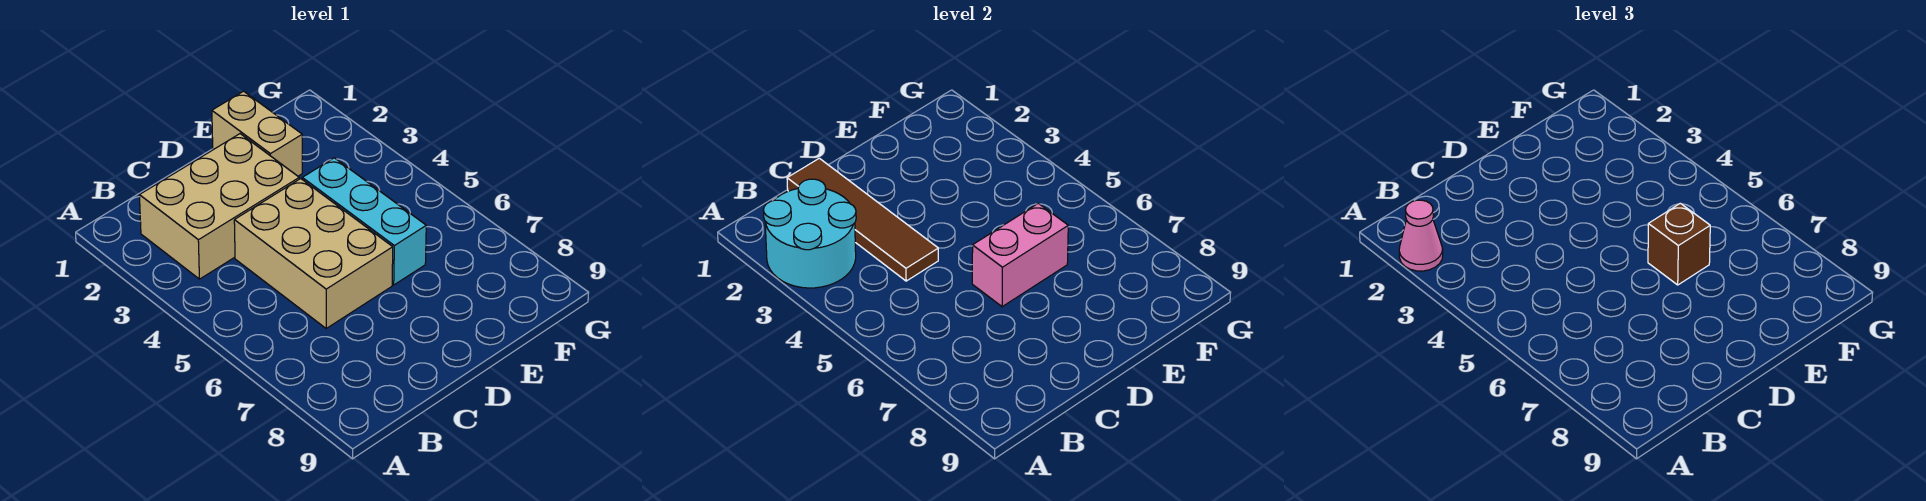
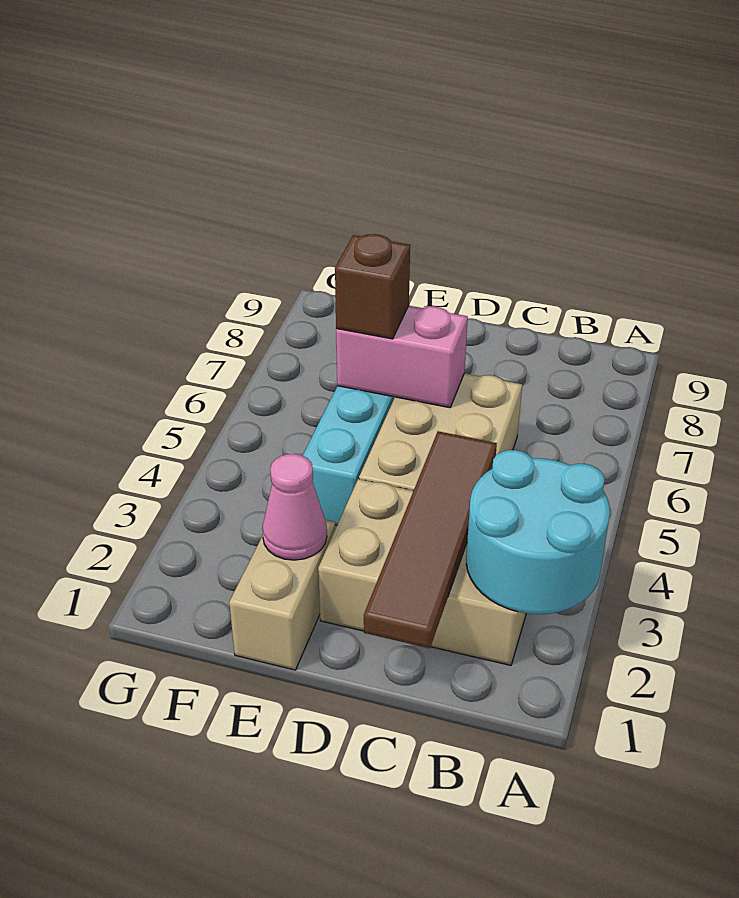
pink cone A2 level 3 -> pink cone E2 level 2

